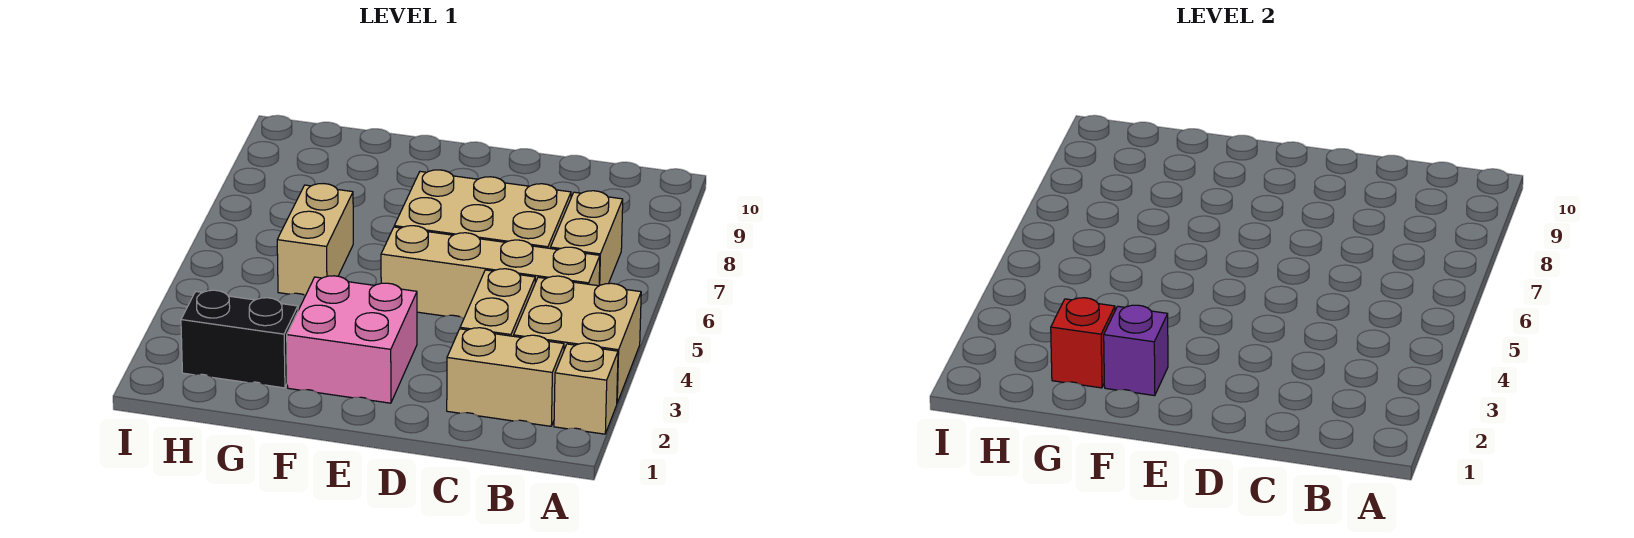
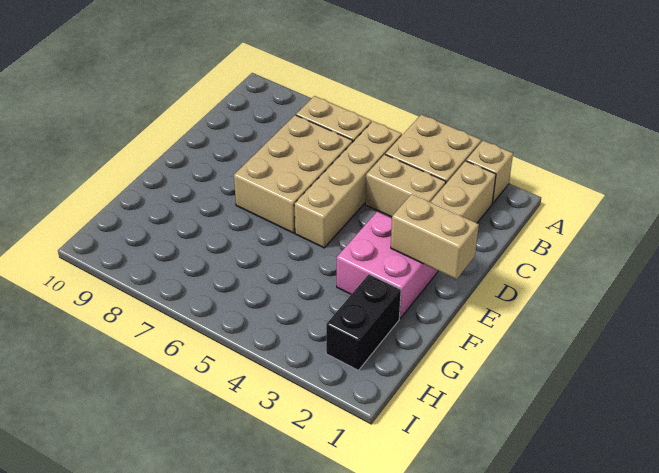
purple brick F2 level 2 -> none
red brick G2 level 2 -> none
tan brick G5:G6 level 1 -> tan brick E1:E2 level 2

